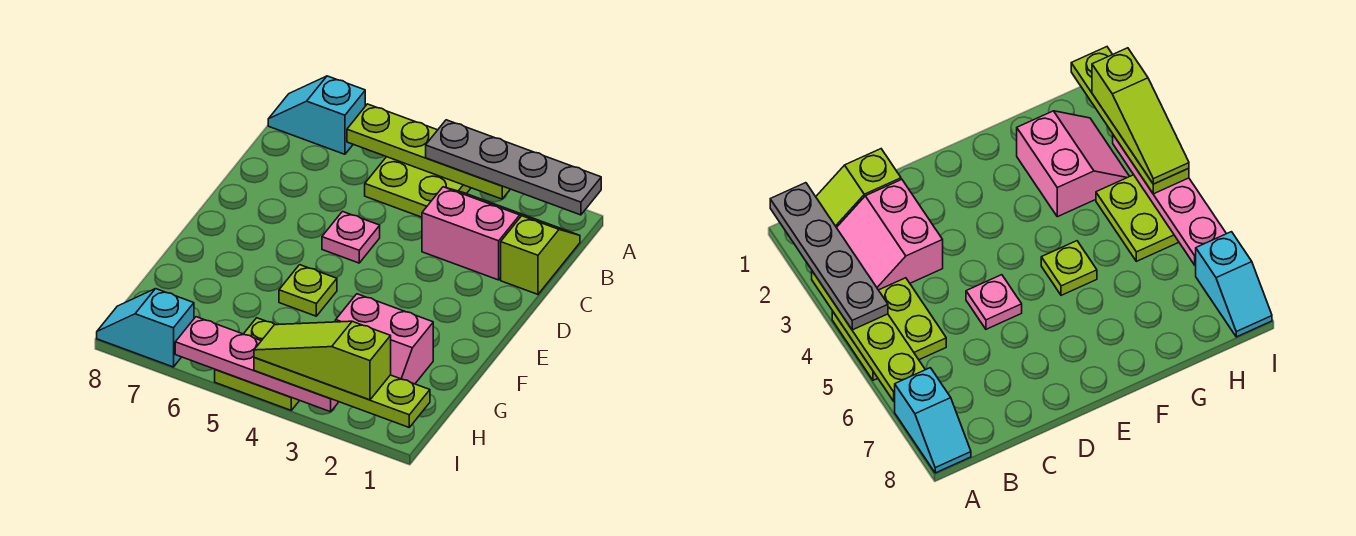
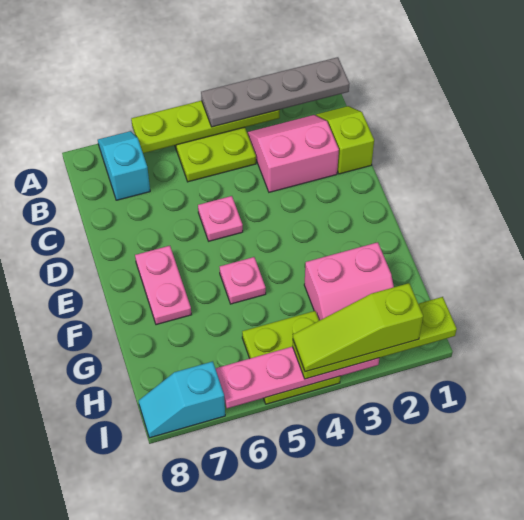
cyan slope A7:A8 level 1 top 7 -> cyan slope A7:B7 level 1 top B
none -> pink plate E7:F7 level 1
lime plate F5 level 1 -> pink plate F5 level 1

